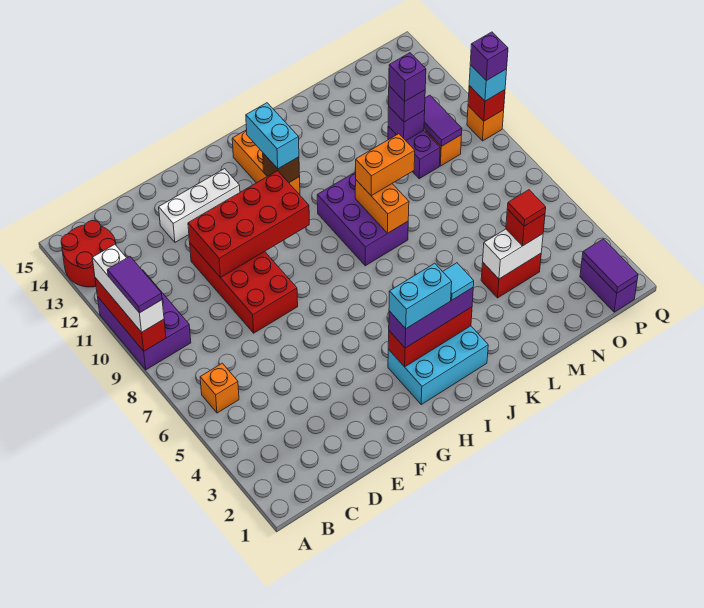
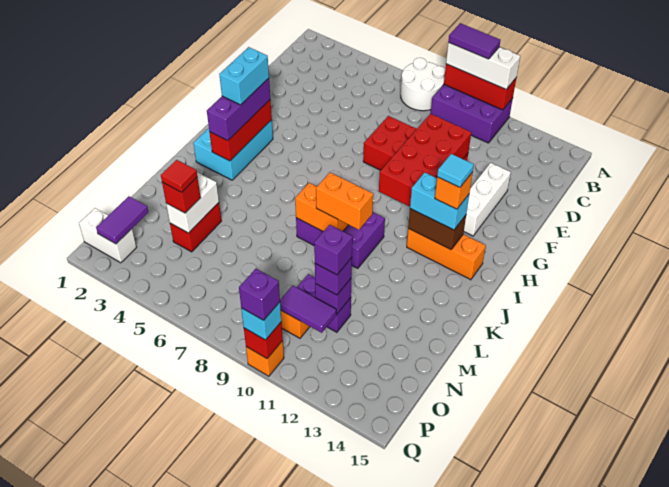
none -> white round brick A7:B8 level 1
red round brick A13:B14 level 1 -> none
orange brick B6 level 1 -> orange brick I13 level 4
brown brick I12 level 2 -> brown brick I12:I13 level 2
cyan tile J3 level 4 -> cyan tile I13 level 5
orange brick K9:L9 level 3 -> orange brick K9:K10 level 3
purple brick P1:P2 level 1 -> white brick P1:P2 level 1
purple tile P1:P2 level 2 -> purple tile O2:P2 level 2

